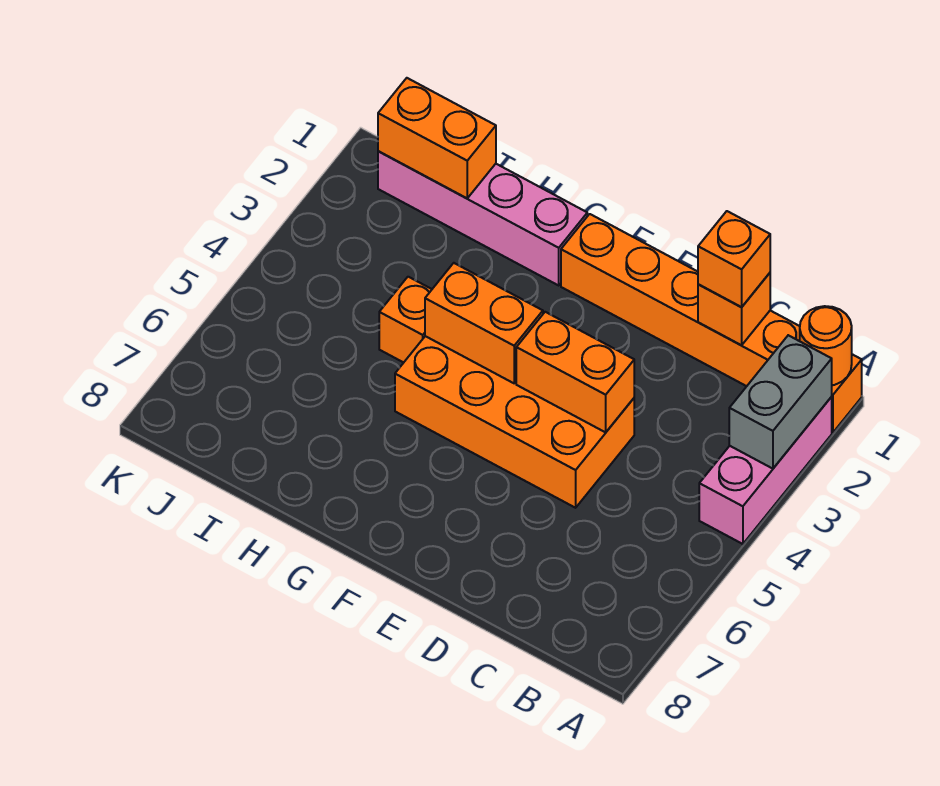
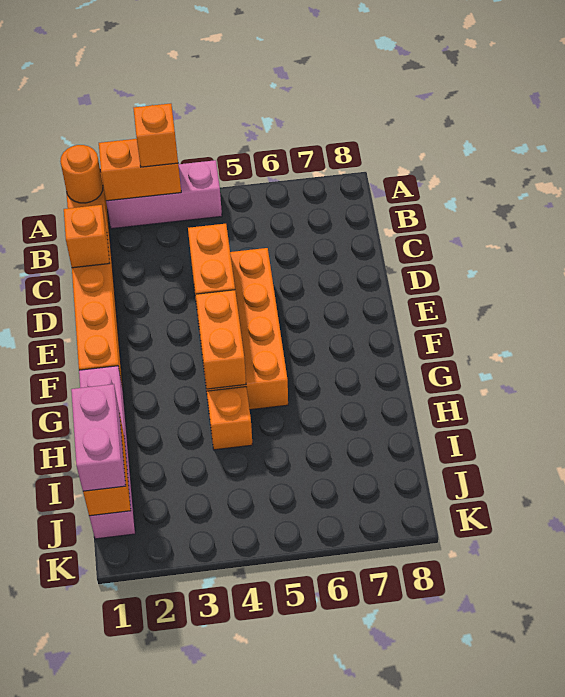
grey brick A2:A3 level 2 -> orange brick A2:A3 level 2
orange brick C1 level 3 -> orange brick A3 level 3
none -> pink brick I1:J1 level 3

